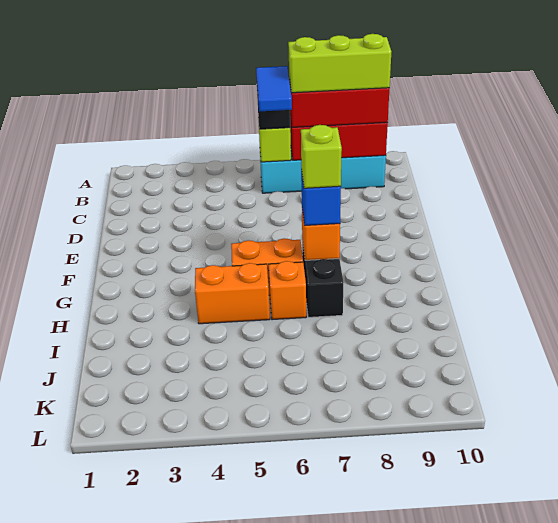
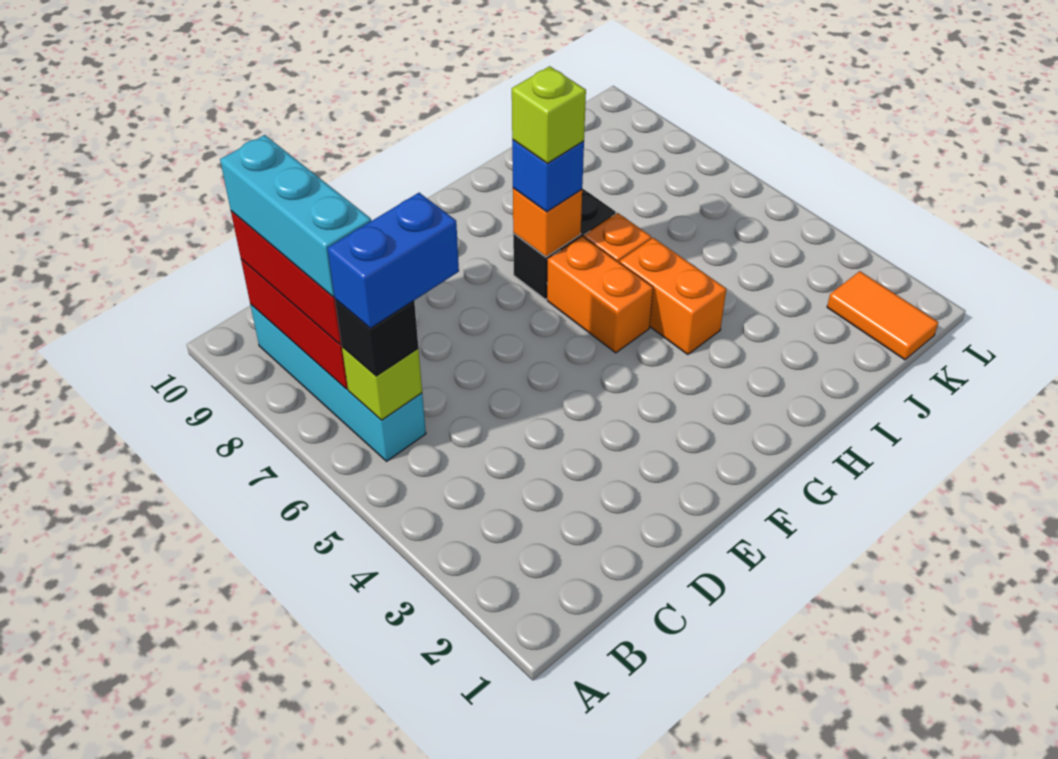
blue tile B6:C6 level 4 -> blue brick B6:C6 level 4
lime brick B7:B9 level 4 -> cyan brick B7:B9 level 4
none -> orange tile K1:K2 level 1

